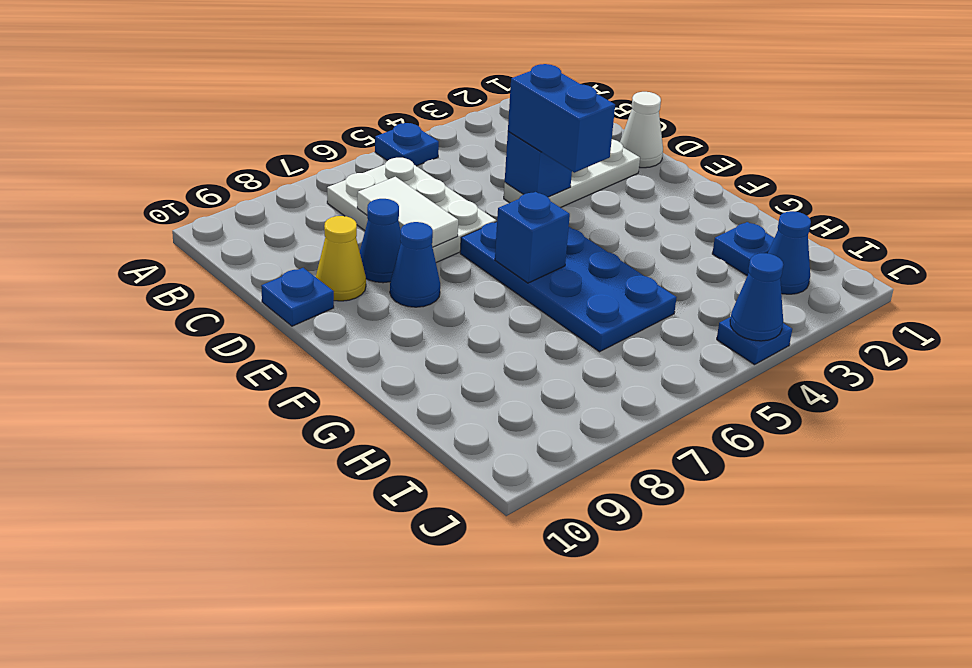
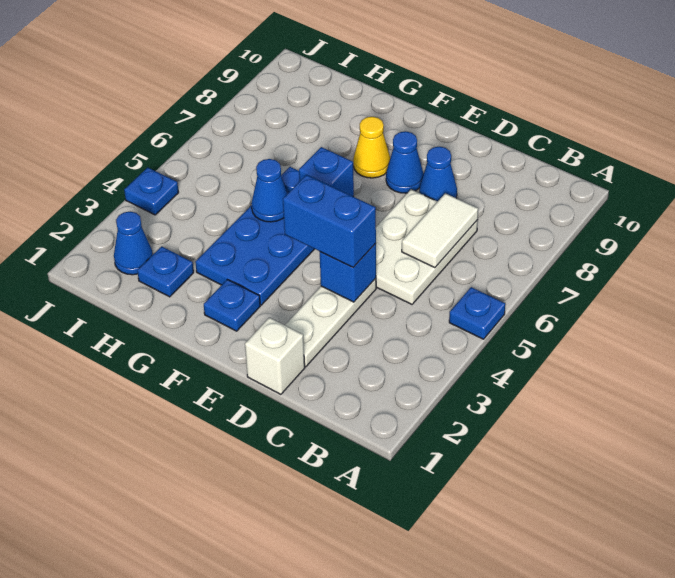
white plate B6:D7 level 1 -> white plate C5:D7 level 1
white tile C7:D7 level 2 -> white tile C6:C7 level 2
white cone D1 level 1 -> white brick D1 level 1
yellow cone D9 level 1 -> yellow cone F8 level 1
blue plate D10 level 1 -> blue plate F2 level 1
blue plate E5:H6 level 1 -> blue plate F3:G6 level 1
blue cone J4 level 2 -> blue cone G5 level 2

